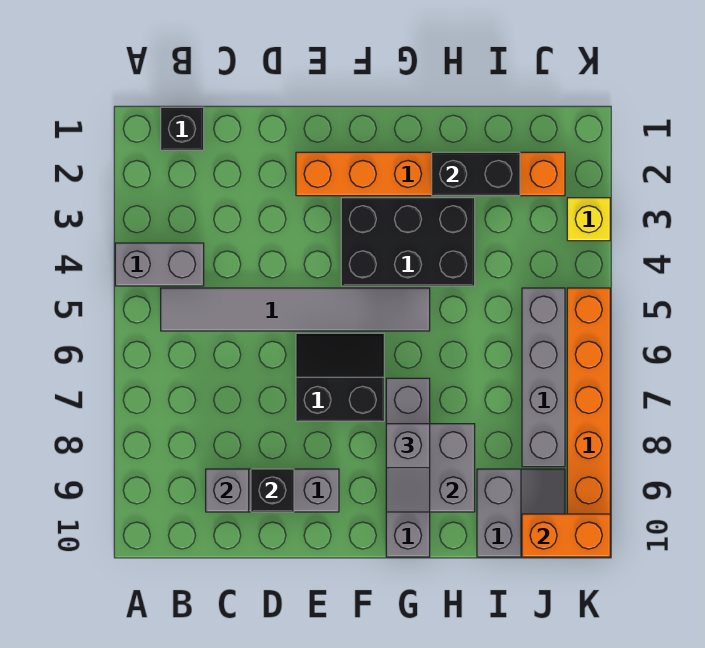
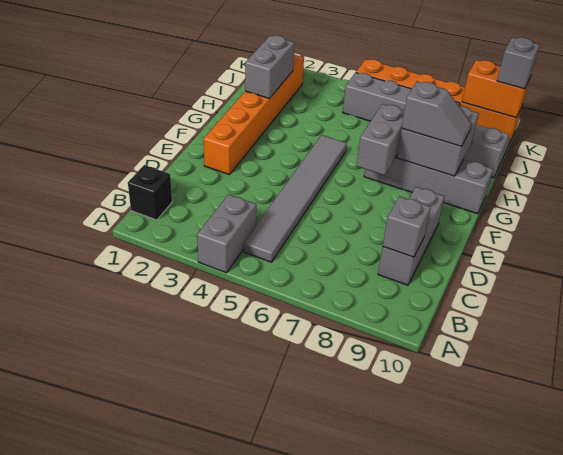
black brick D9 level 2 -> none
black slope E6:F7 level 1 top 7 -> none
black brick F3:H4 level 1 -> none
none -> grey brick F7:G7 level 2
black brick H2:I2 level 2 -> grey brick H2:I2 level 2
orange brick J10:K10 level 2 -> orange brick K9:K10 level 2
yellow brick K3 level 1 -> none
none -> grey brick K10 level 3

